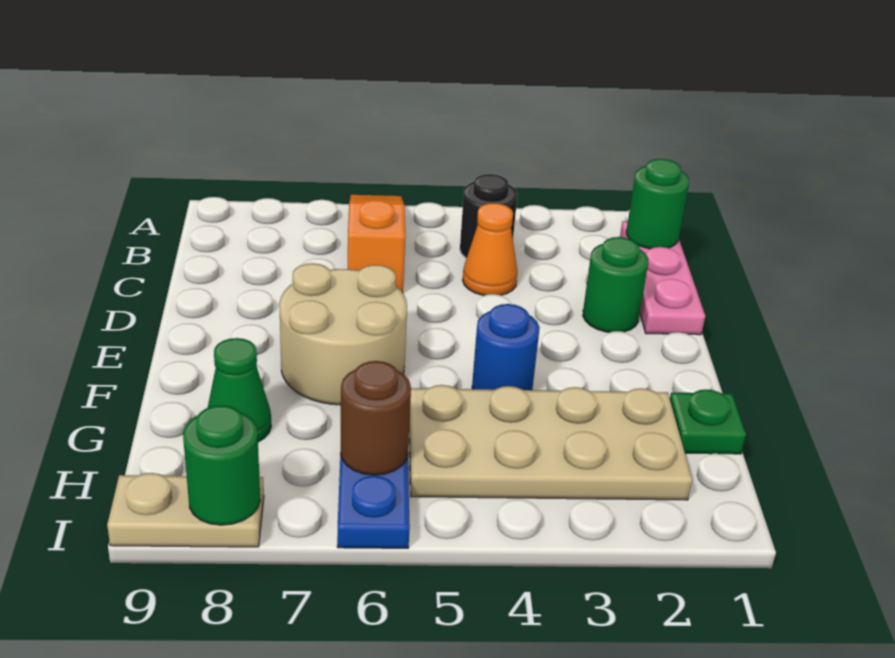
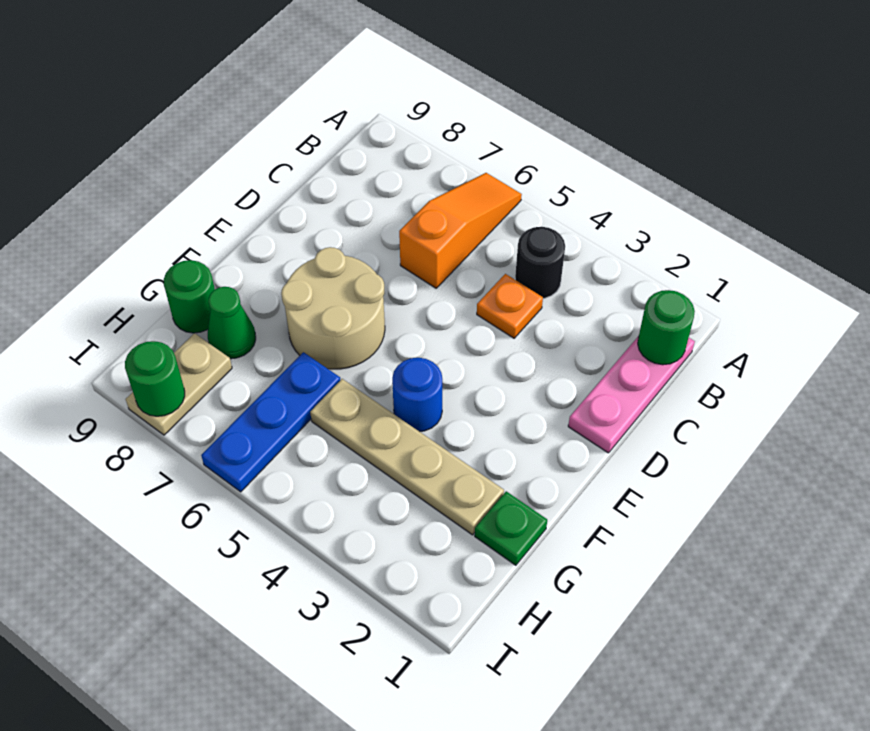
orange cone C4 level 1 -> orange plate C4 level 1
green round brick D2 level 1 -> green round brick G9 level 1
tan plate G2:H5 level 1 -> tan plate G2:G5 level 1
brown round brick H6 level 2 -> none
tan plate I8:I9 level 1 -> tan plate H8:I8 level 1

